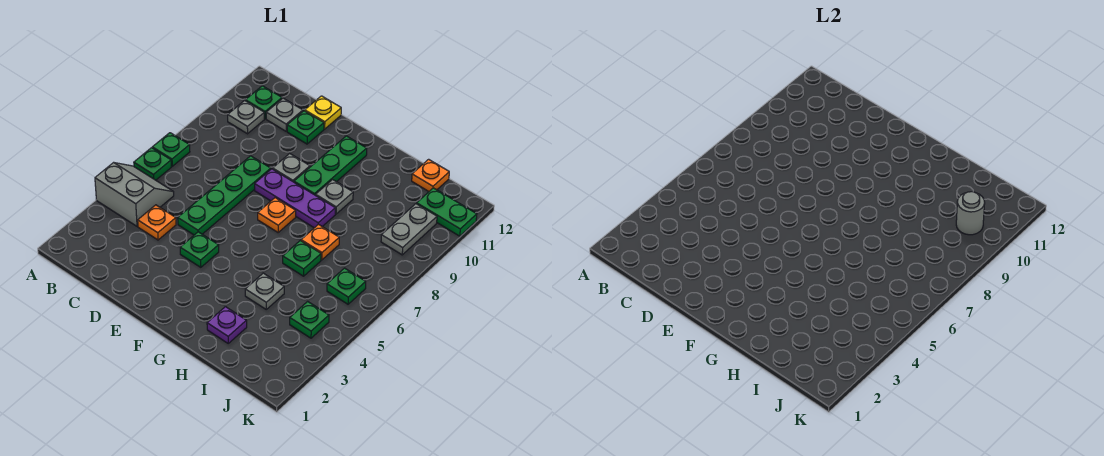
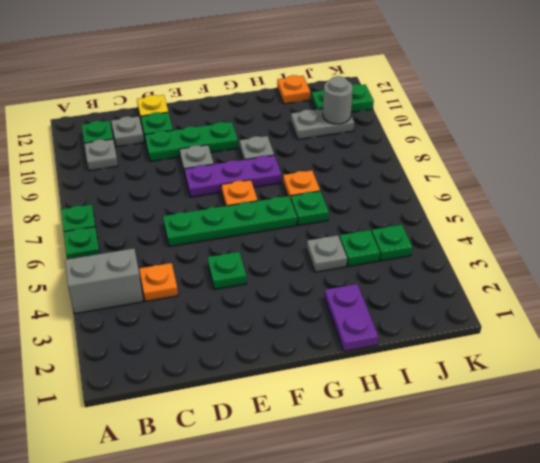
green plate D5:D8 level 1 -> green plate D6:G6 level 1
green plate F9:F11 level 1 -> green plate D10:F10 level 1
purple plate H2 level 1 -> purple plate H1:H2 level 1
green plate J6 level 1 -> green plate I4 level 1
grey plate J9:J10 level 1 -> grey plate I10:J10 level 1

